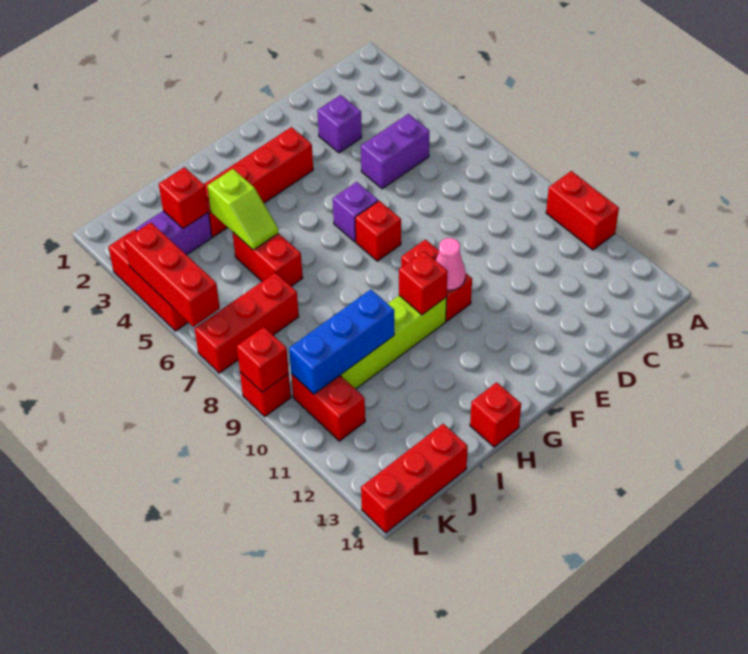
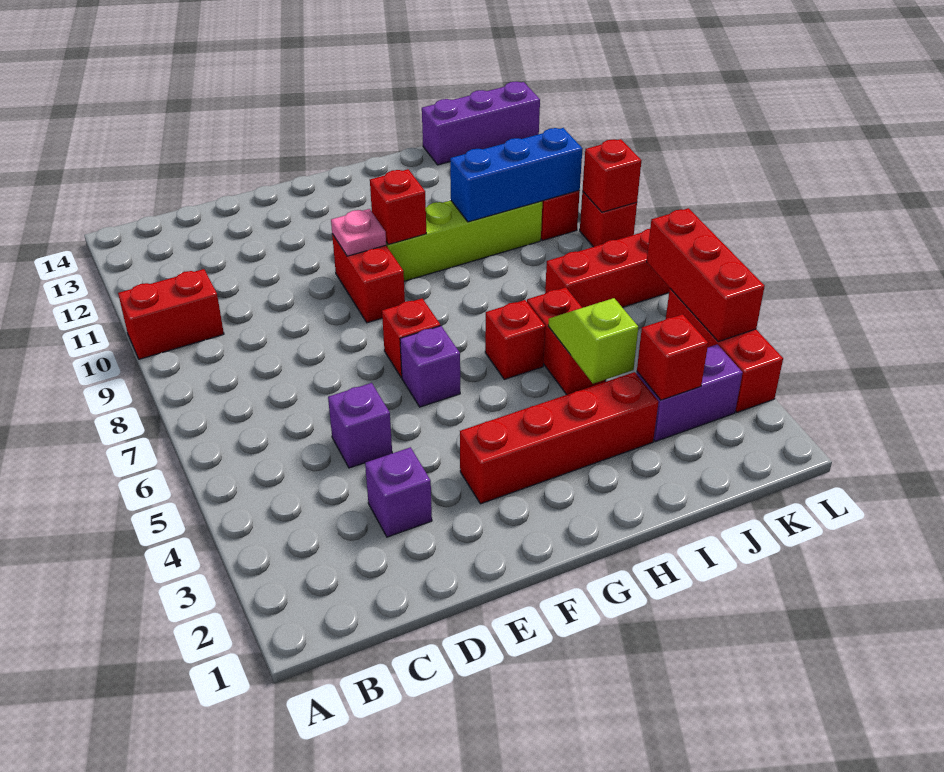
red brick A10:A11 level 1 -> red brick A10:B10 level 1
purple brick C5:D5 level 1 -> purple brick D5 level 1
pink cone F10 level 2 -> pink plate F10 level 2
red brick H14 level 1 -> red brick H6 level 1
red brick J14:L14 level 1 -> purple brick J14:L14 level 1

